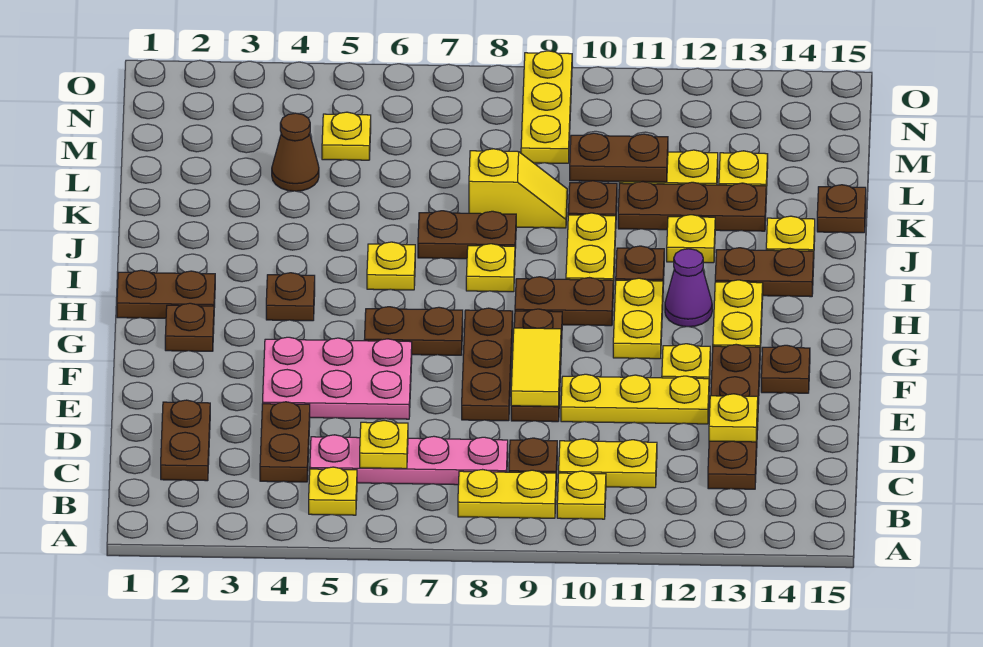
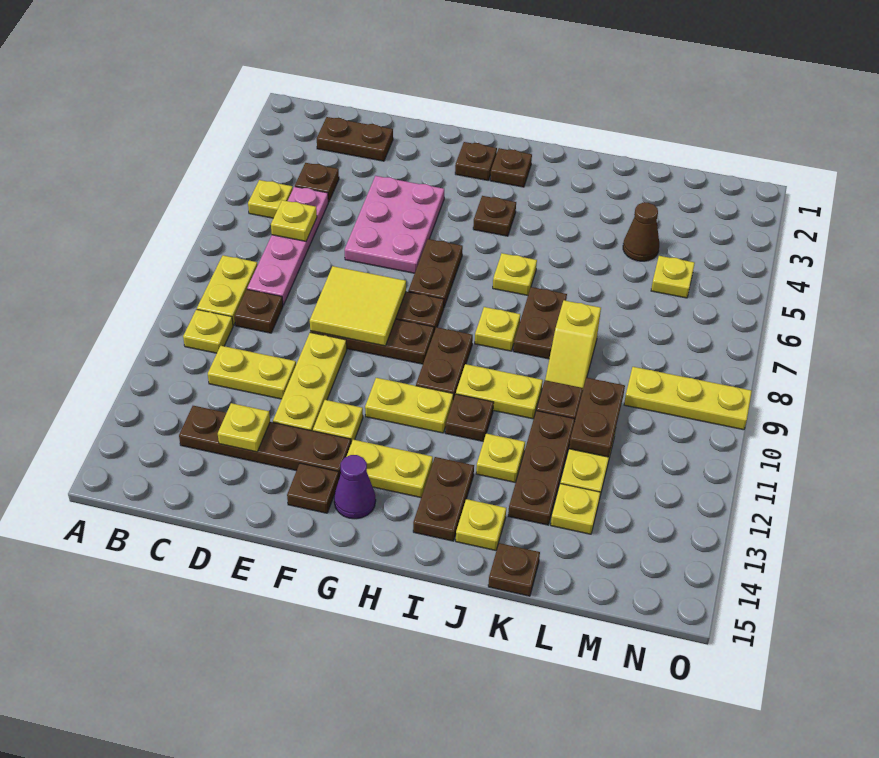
brown plate C4:D4 level 1 -> brown plate C4 level 1
yellow plate C10:C11 level 1 -> yellow plate C11:D11 level 1
yellow tile E9:F9 level 2 -> yellow tile E8:F9 level 2
brown plate H1:H2 level 1 -> brown plate H2 level 1
purple cone H12 level 1 -> purple cone G14 level 1

